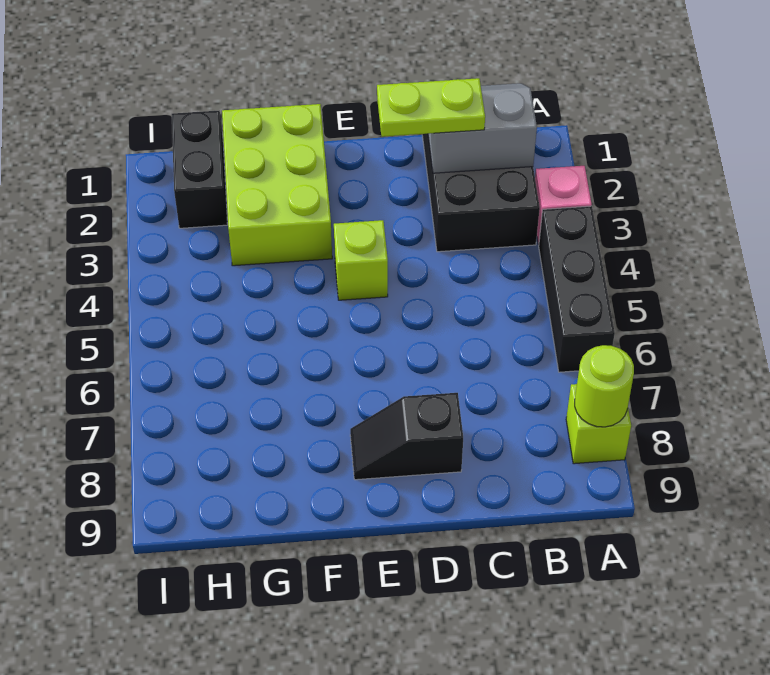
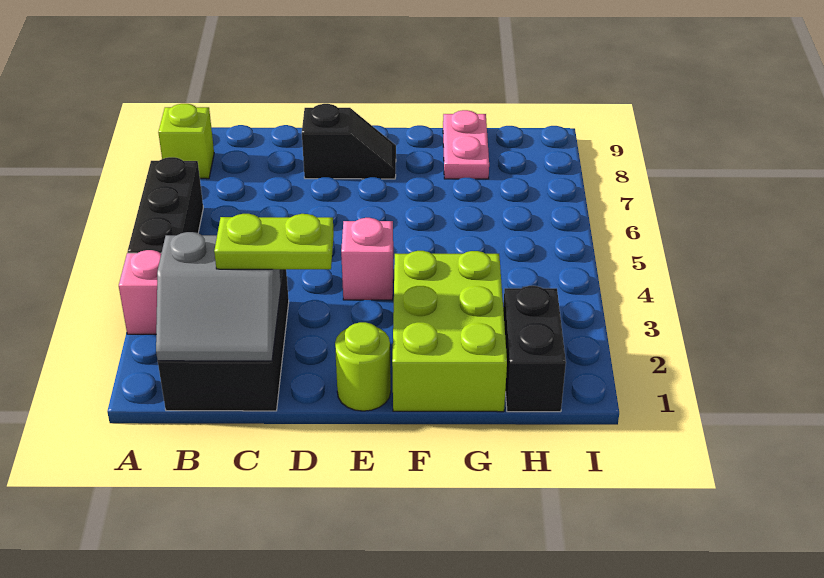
lime round brick A8 level 2 -> lime round brick E1 level 1
lime brick E4 level 1 -> pink brick E4 level 1
none -> pink plate G8:G9 level 1

